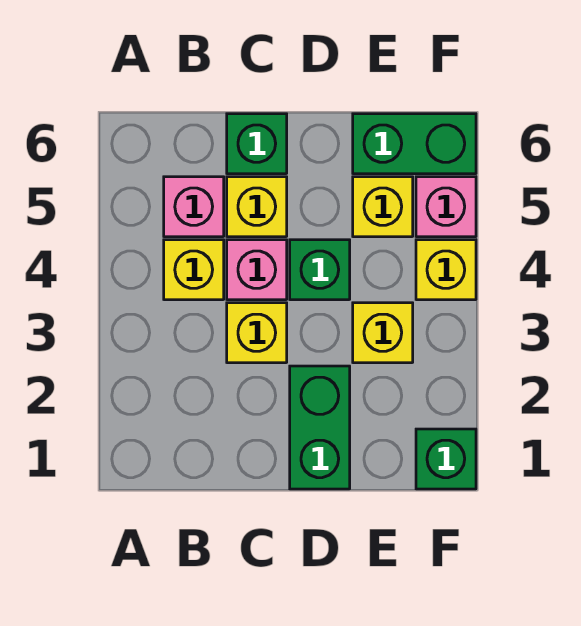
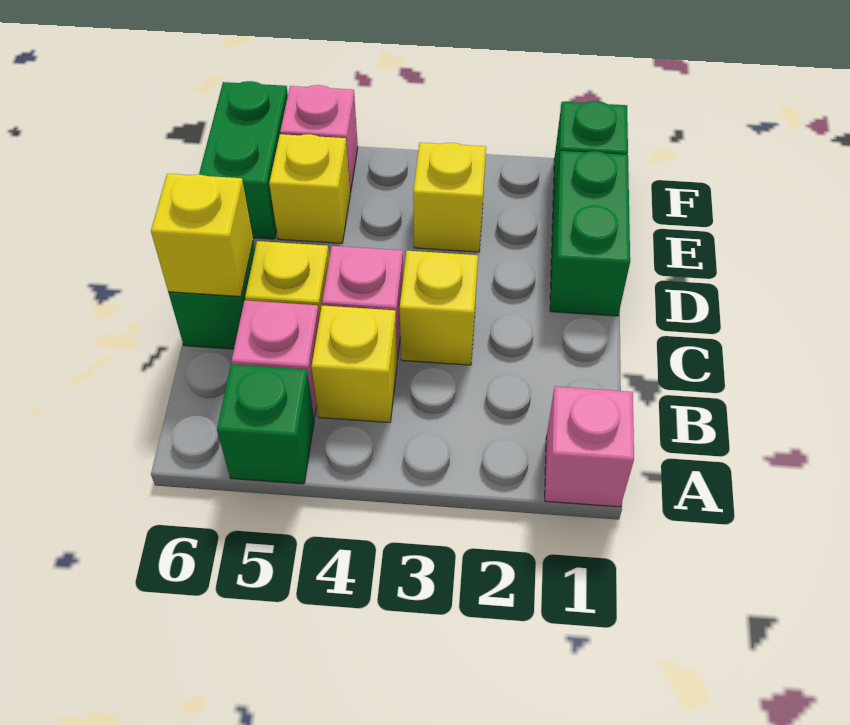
none -> pink brick A1 level 1
green brick D1:D2 level 1 -> green brick D1:E1 level 1
green brick D4 level 1 -> green brick A5 level 1
yellow brick F4 level 1 -> yellow brick C6 level 2

